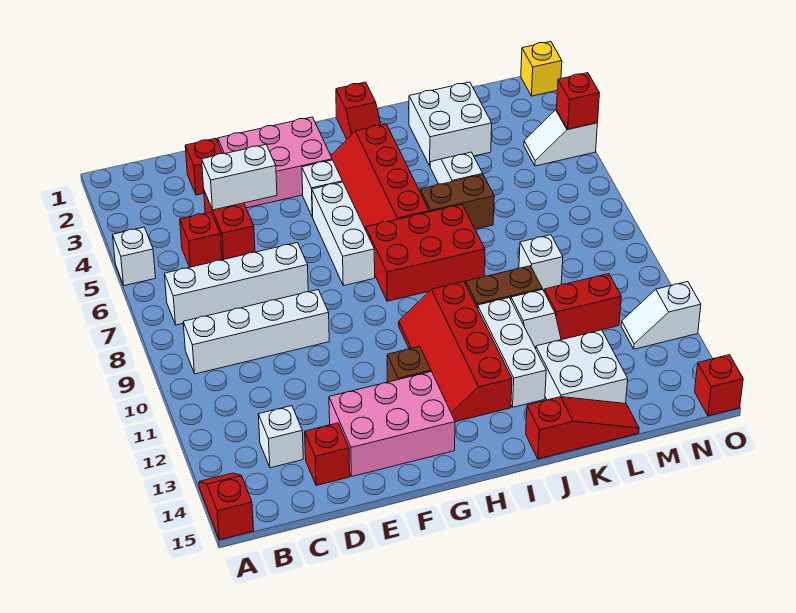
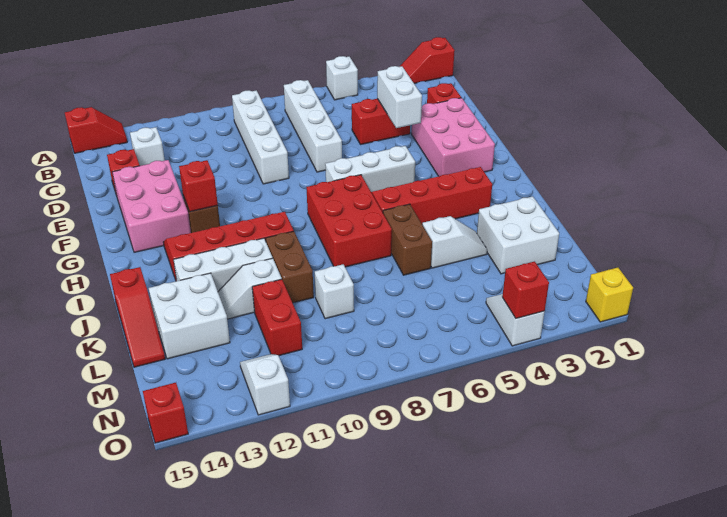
red brick C5 level 1 -> red brick G12 level 2
white brick G4 level 1 -> none
red slope I1:I2 level 1 top 1 -> red slope A1:A2 level 1 top 1

